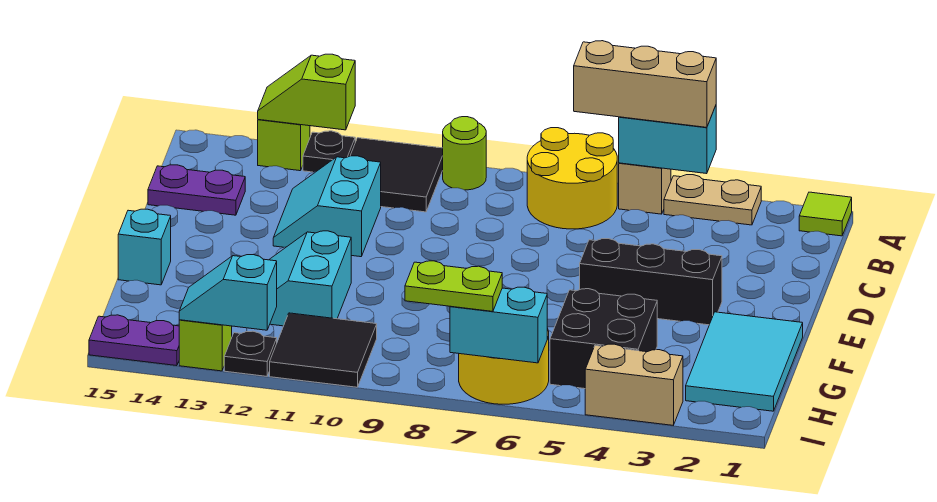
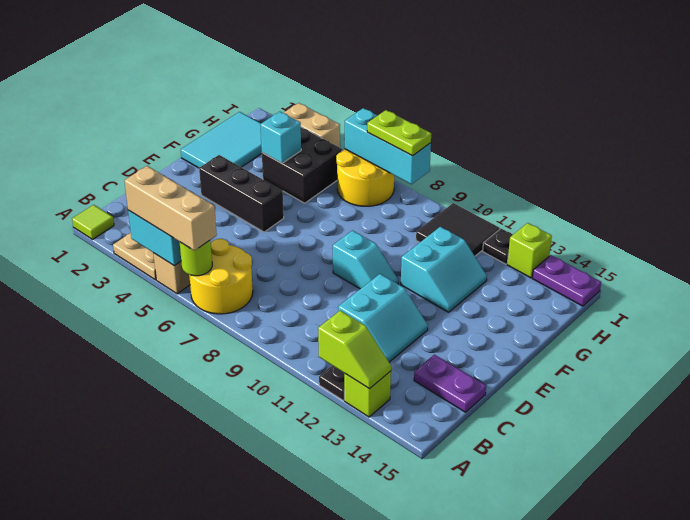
lime round brick A9 level 1 -> lime round brick A6 level 2
black tile A10:B11 level 1 -> none
cyan brick F15 level 1 -> cyan brick G4 level 2
cyan brick I6:I7 level 2 -> cyan brick I6:I8 level 2
cyan slope I12:I13 level 2 top 12 -> cyan slope E9:E10 level 1 top 9

